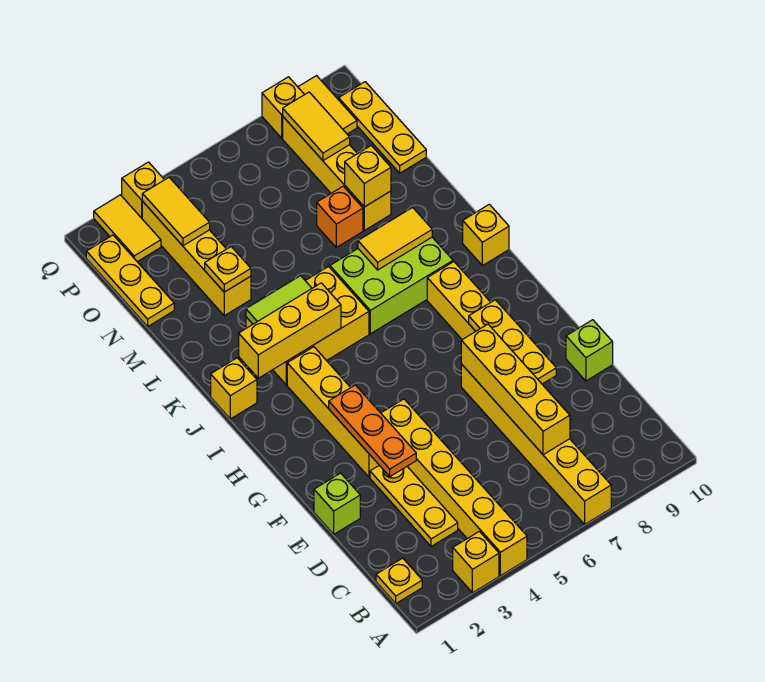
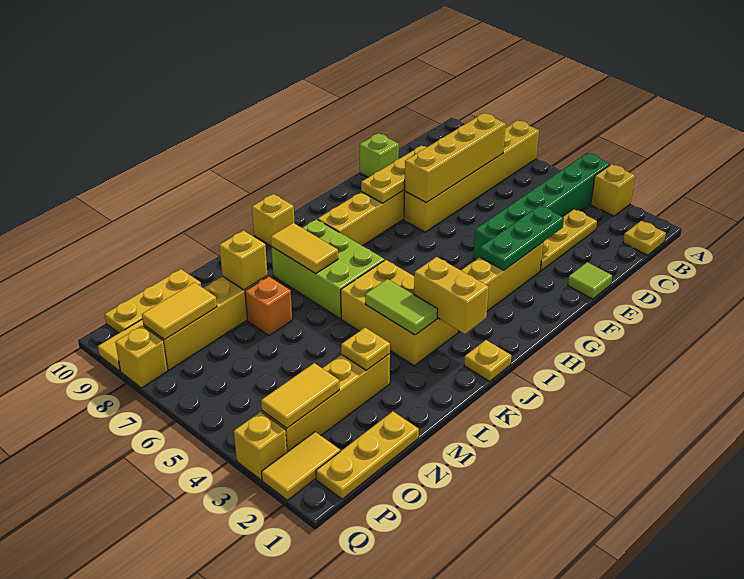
yellow brick A4:F4 level 1 -> green brick A4:F4 level 1
lime brick E1 level 1 -> lime tile E1 level 1
orange plate E3:G3 level 2 -> green plate E3:G3 level 2
yellow brick J1 level 1 -> yellow plate J1 level 1
yellow brick J2:J4 level 2 -> yellow brick J2:J3 level 2

